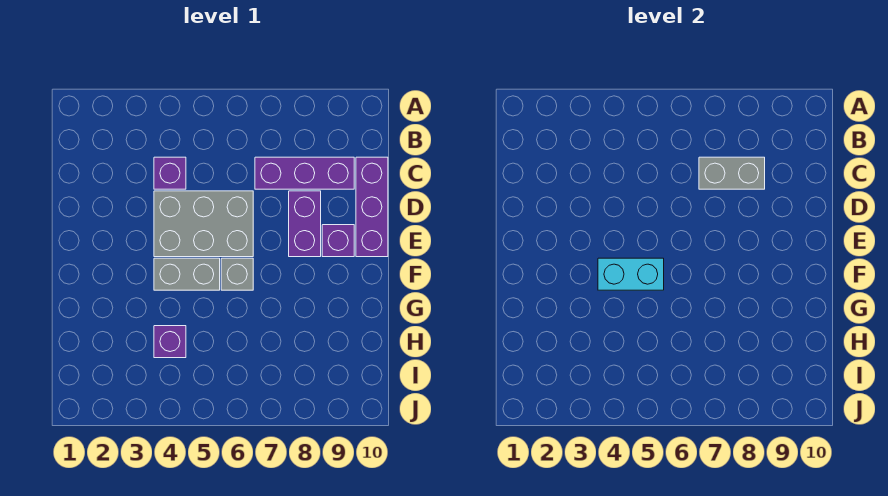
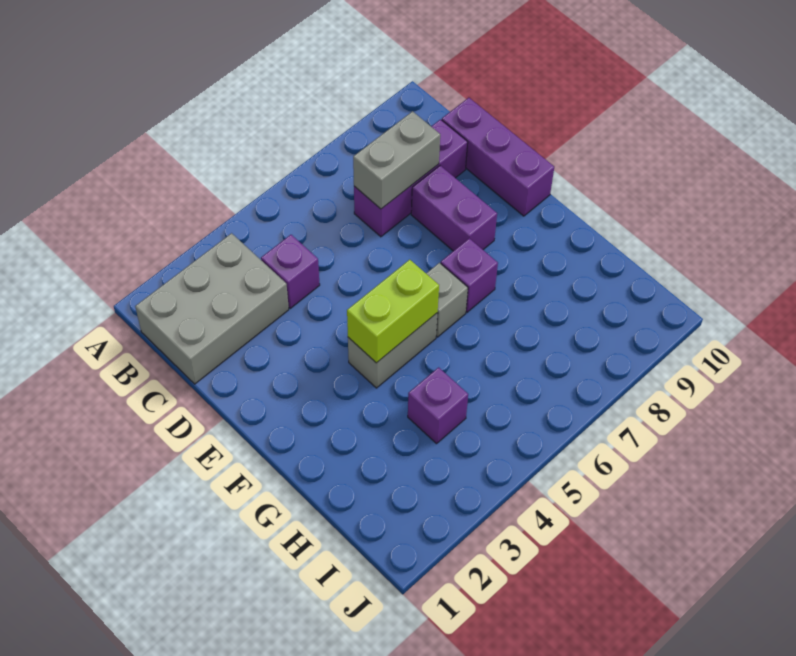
grey brick D4:E6 level 1 -> grey brick B1:C3 level 1
purple brick E9 level 1 -> purple brick F7 level 1
cyan brick F4:F5 level 2 -> lime brick F4:F5 level 2

